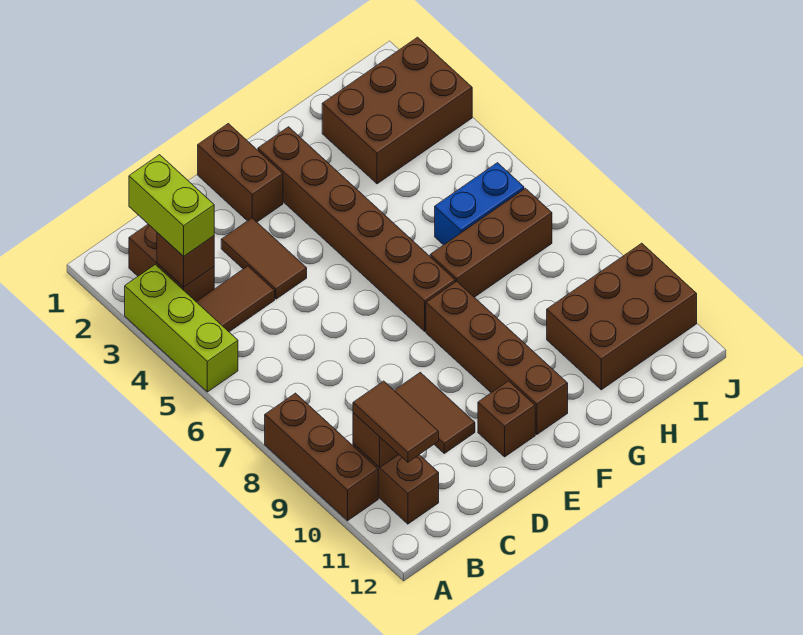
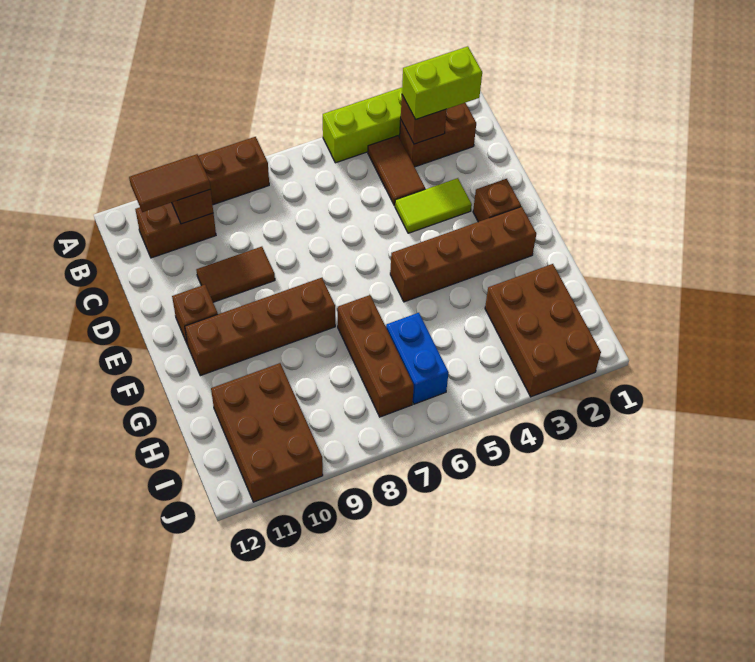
brown tile D3:D4 level 1 -> lime tile D3:D4 level 1
brown brick E1:E2 level 1 -> brown brick E2 level 1
brown brick F2:F7 level 1 -> brown brick F2:F5 level 1

